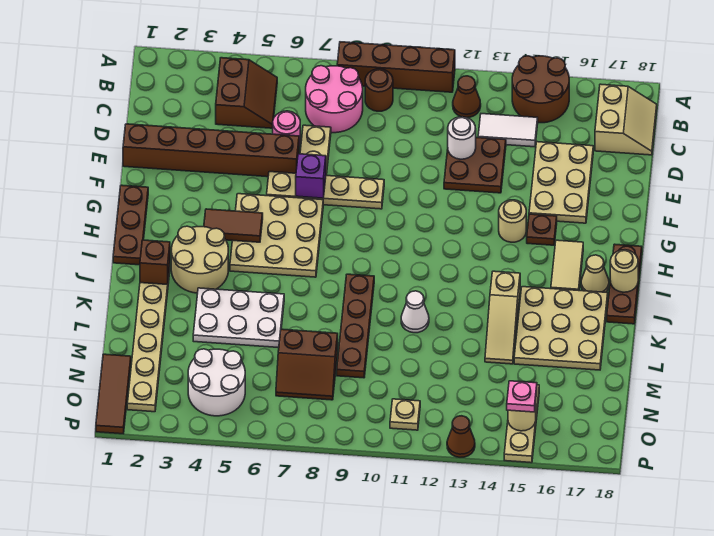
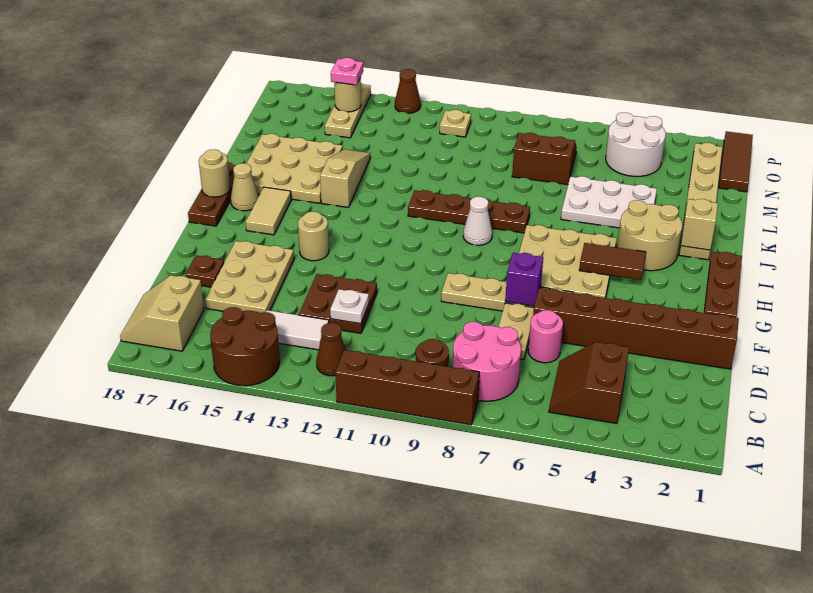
white round brick D12 level 2 -> white plate D12 level 2
brown plate G15 level 1 -> brown plate E17 level 1
brown brick J2 level 2 -> tan brick J2 level 2
brown plate J9:M9 level 1 -> brown plate J8:J11 level 1
white cone K11 level 1 -> white cone I9 level 1

